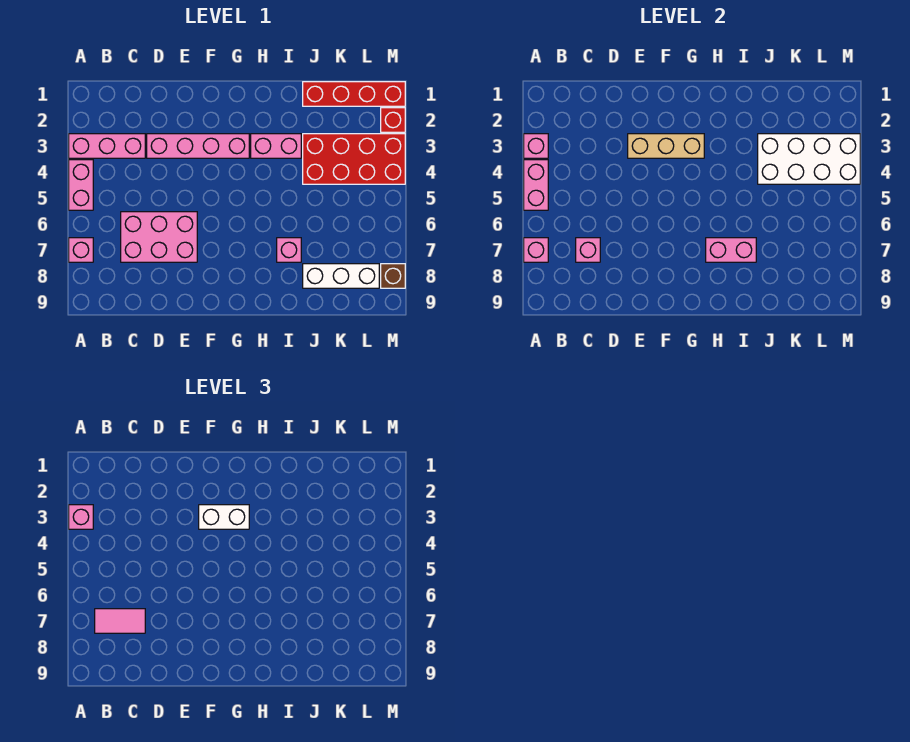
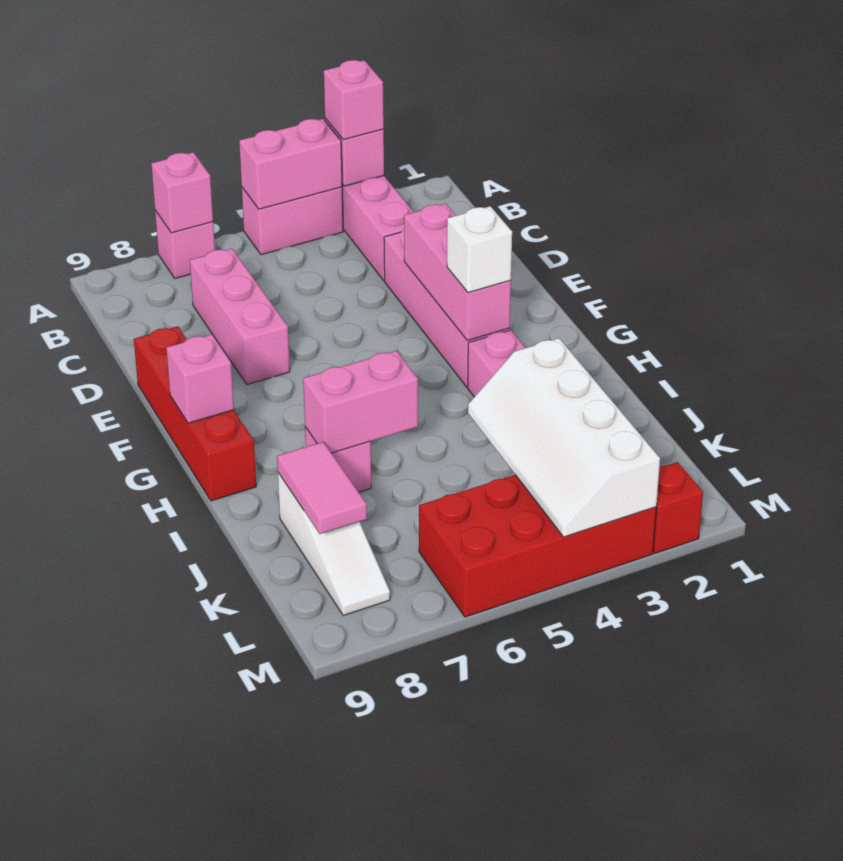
pink tile B7:C7 level 3 -> pink tile J8:K8 level 2
pink brick C6:E7 level 1 -> pink brick C7:E7 level 1
pink brick C7 level 2 -> pink brick G9 level 2
tan brick E3:G3 level 2 -> pink brick E3:G3 level 2
white brick F3:G3 level 3 -> white brick G3 level 3
pink brick H7:I7 level 2 -> pink brick I6:I7 level 2
red brick J1:M1 level 1 -> red brick E9:H9 level 1
red brick J3:M4 level 1 -> red brick L3:M6 level 1
white brick J3:M4 level 2 -> white slope J3:M4 level 2 top 3
white brick J8:L8 level 1 -> white slope J8:L8 level 1 top J
brown brick M8 level 1 -> none

